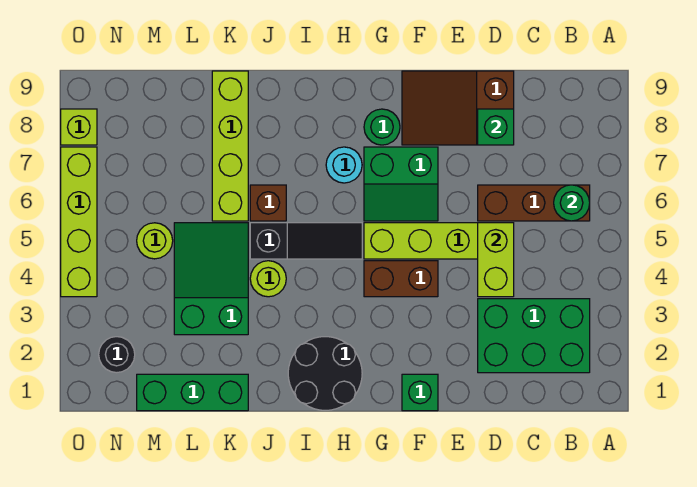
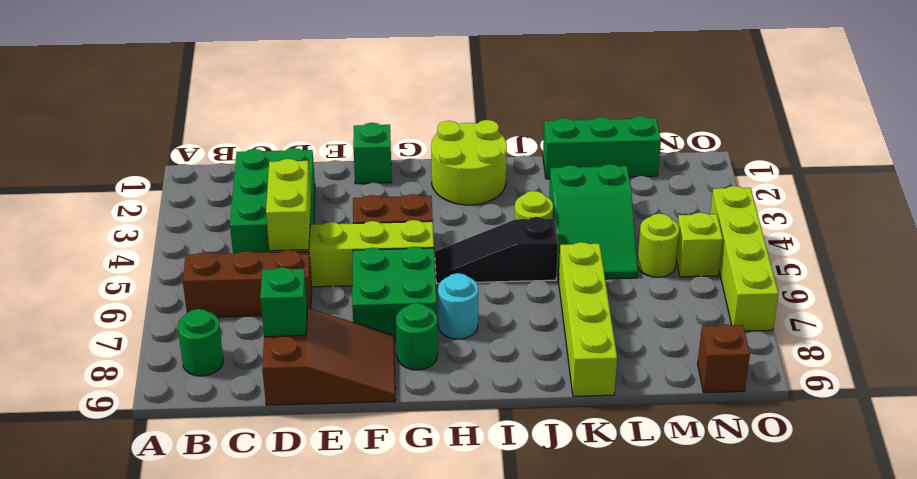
green brick B2:D3 level 1 -> green brick C2:D4 level 1
green round brick B6 level 2 -> green round brick B8 level 1
green slope F6:G7 level 1 top 7 -> green brick F6:G7 level 1
black round brick H1:I2 level 1 -> lime round brick H1:I2 level 1
brown brick J6 level 1 -> brown brick N9 level 1
black round brick N2 level 1 -> none
lime brick O8 level 1 -> lime brick N5 level 1

